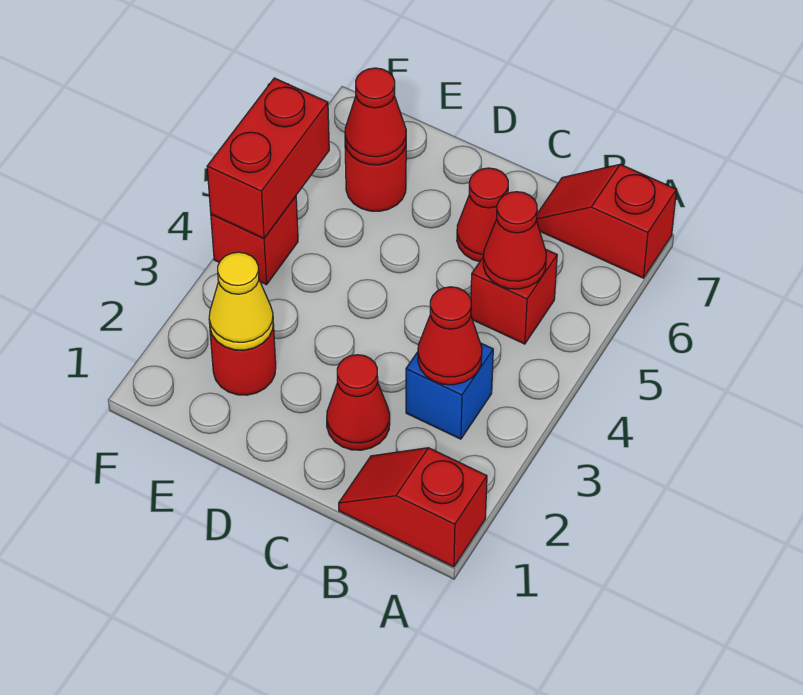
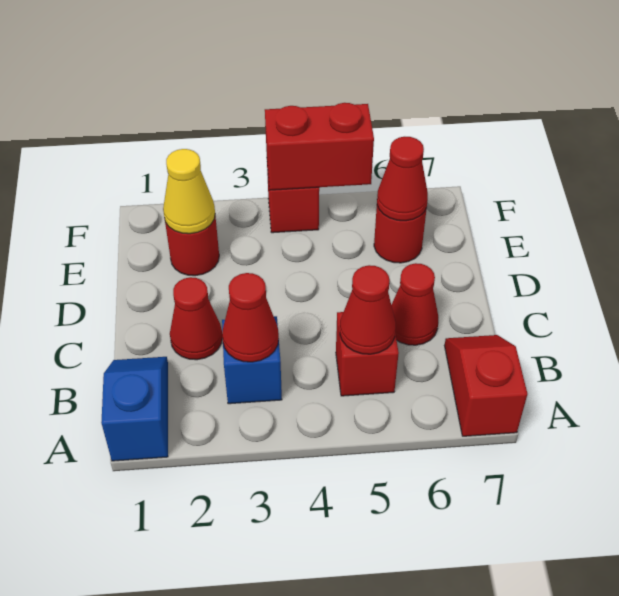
red slope A1:B1 level 1 top A -> blue slope A1:B1 level 1 top A

